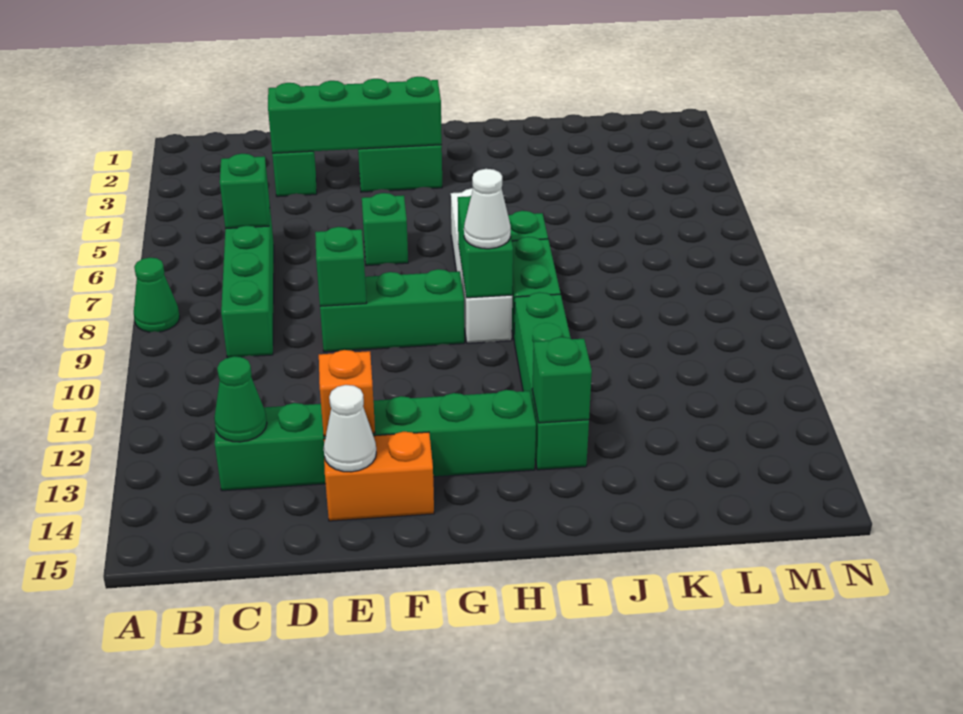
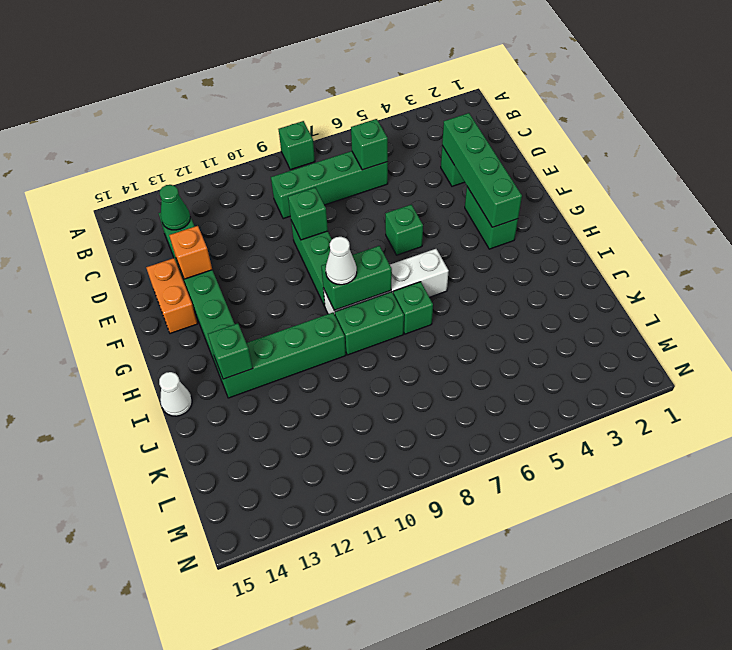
green cone A8 level 1 -> green brick A8 level 1
white cone E14 level 2 -> white cone I15 level 1

